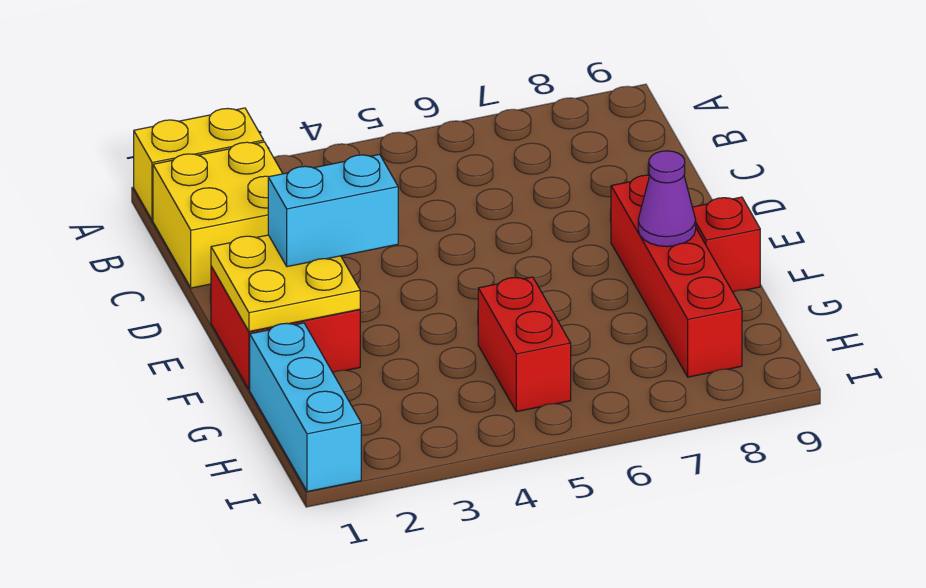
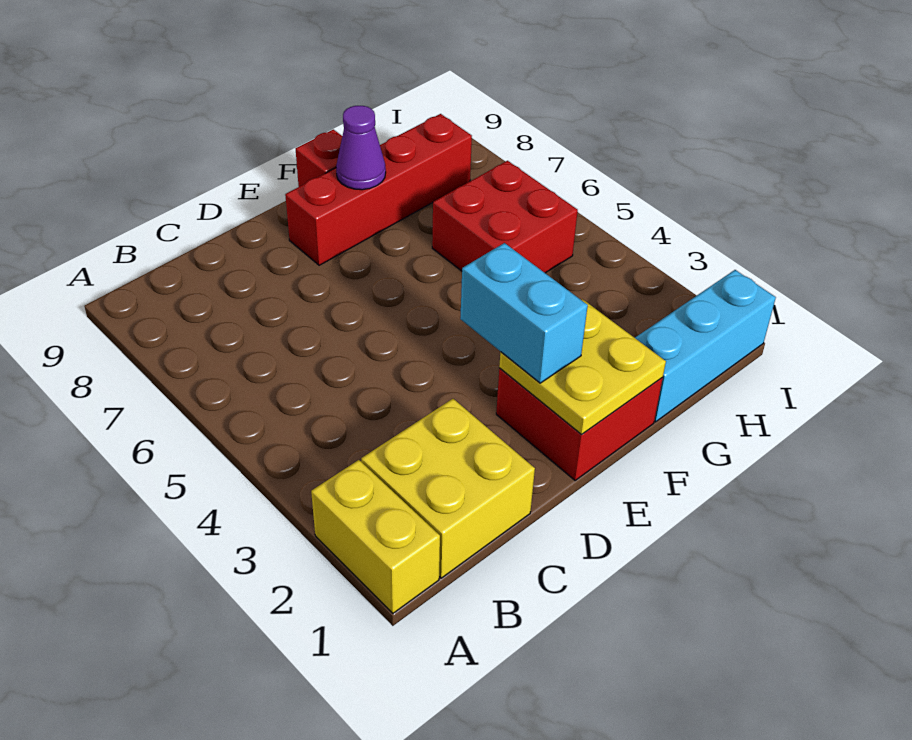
red brick G5:H5 level 1 -> red brick G5:H6 level 1

